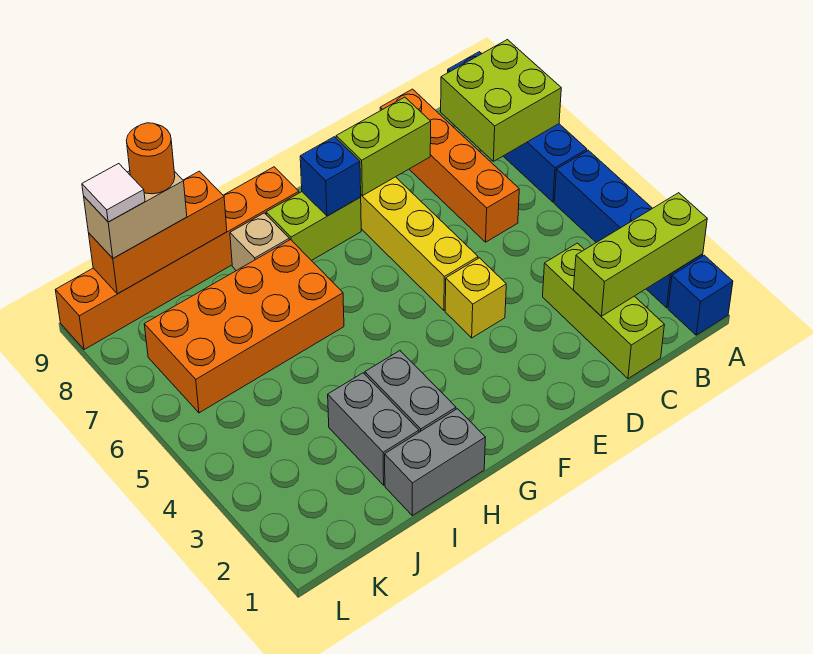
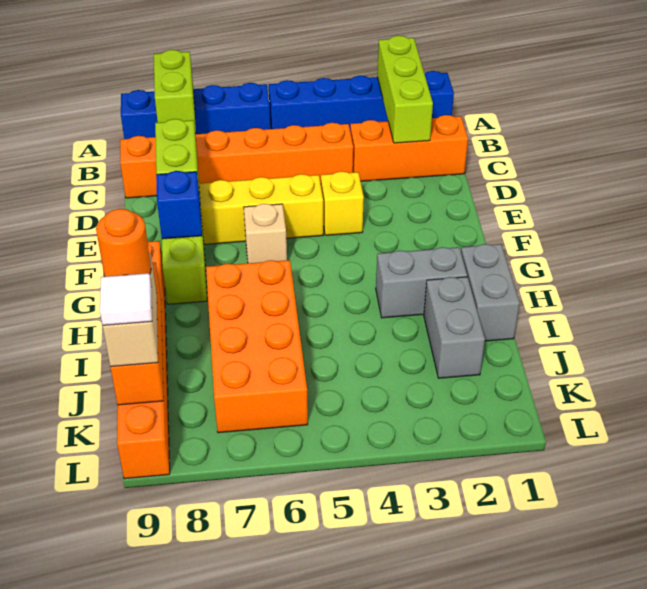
lime brick A7:B8 level 2 -> lime brick A8:B8 level 2
lime brick C1:C3 level 1 -> orange brick C1:C3 level 1
orange brick C6:C9 level 1 -> orange brick C4:C9 level 1
tan brick H8 level 1 -> tan brick F6 level 1
grey brick I2:I3 level 1 -> grey brick I2:J2 level 1

